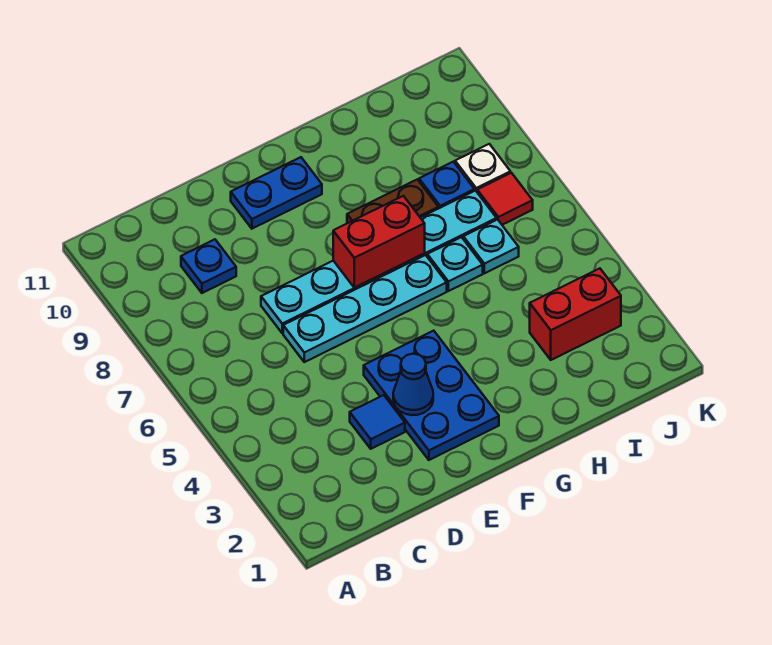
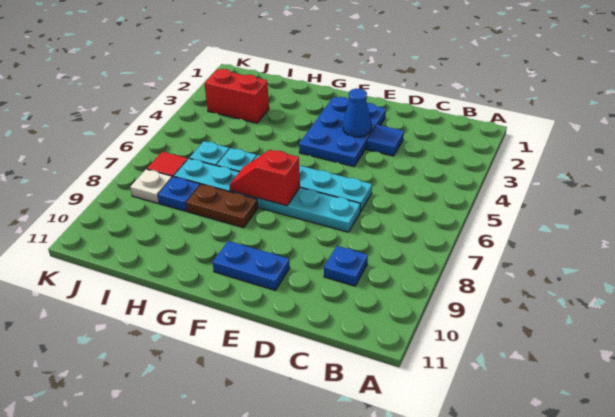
red brick F7:G7 level 2 -> red slope F7:G7 level 2 top F

